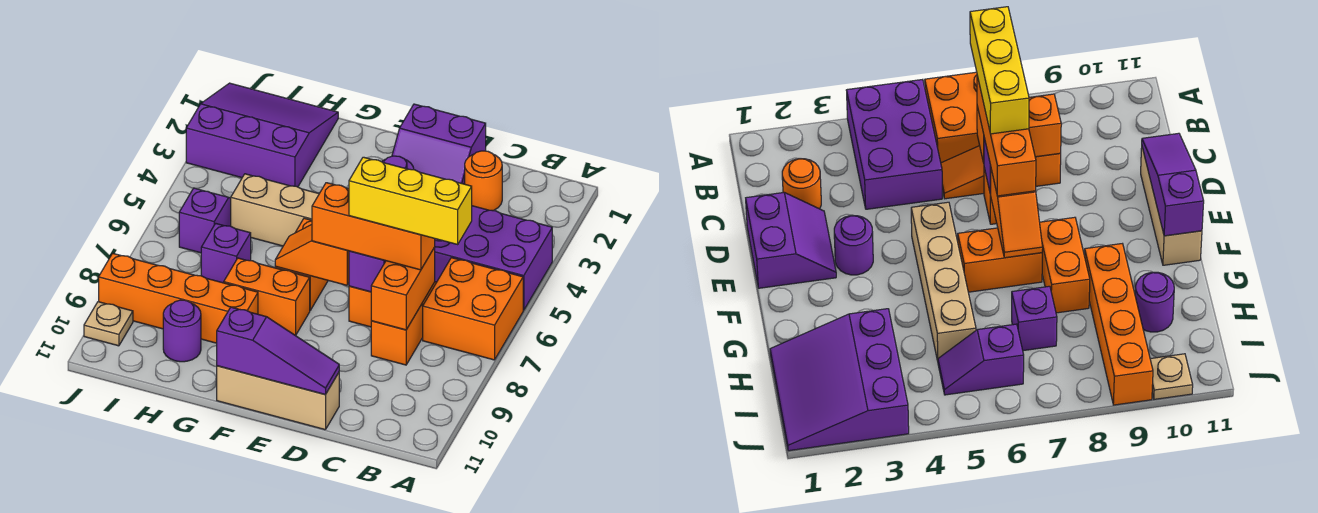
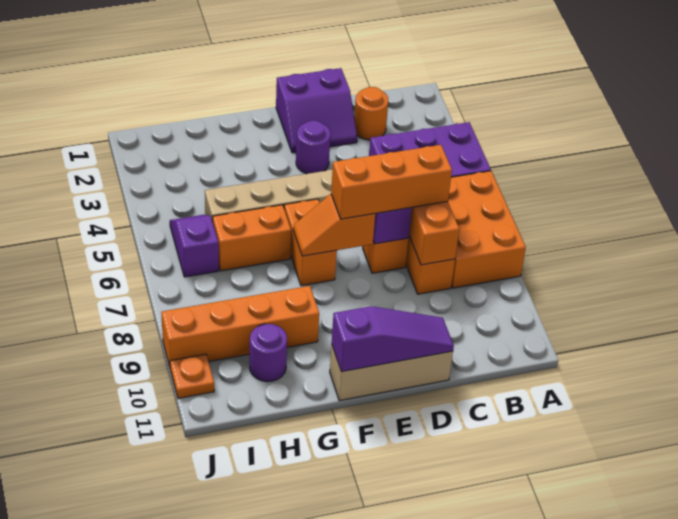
orange brick A6:B7 level 1 -> orange brick A6:B8 level 1
yellow brick B7:D7 level 4 -> none
orange brick F8:G8 level 1 -> orange brick G6:H6 level 1
purple slope H1:J3 level 1 top 3 -> none
purple brick H7 level 1 -> none
tan plate J10 level 1 -> orange plate J10 level 1

